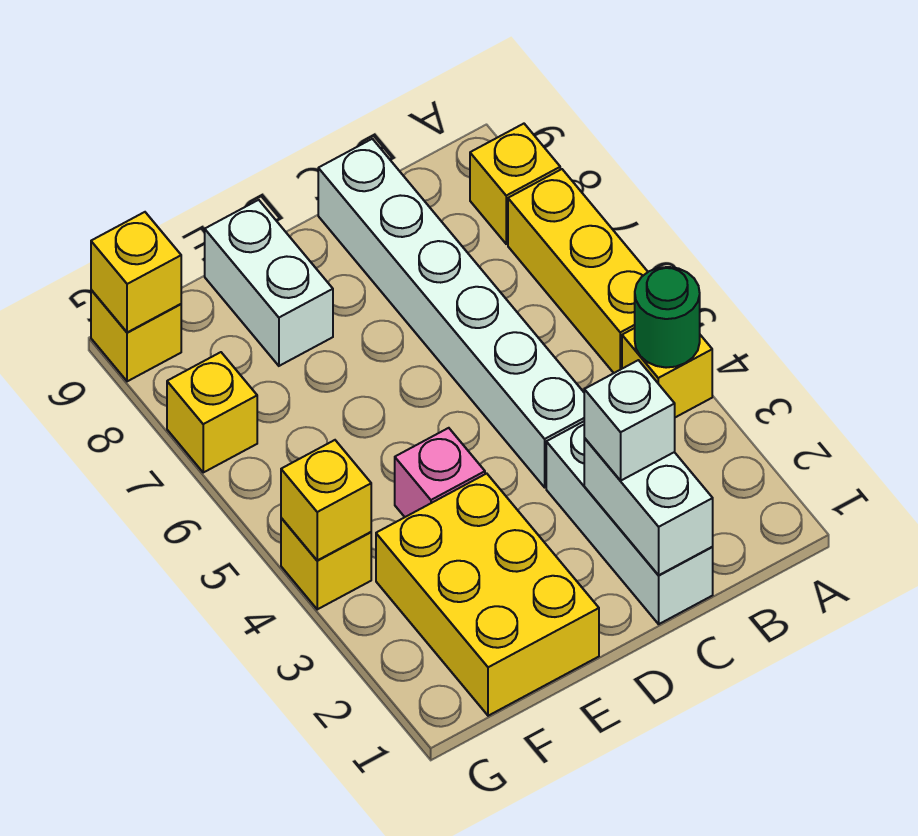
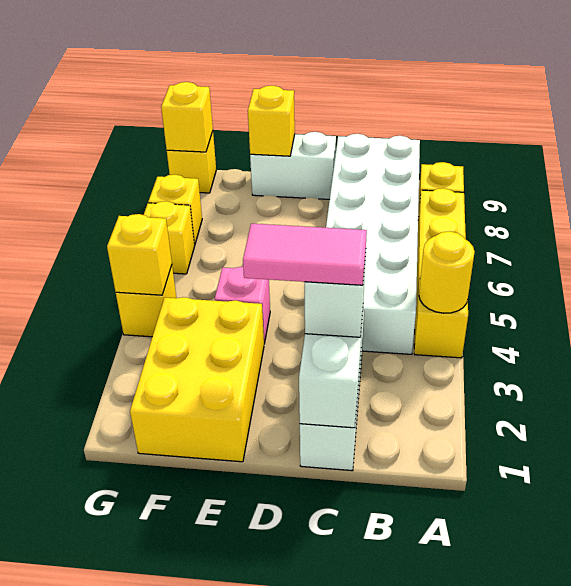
green round brick A4 level 2 -> yellow round brick A4 level 2
none -> pink tile C2:D2 level 4
white brick C4:C9 level 1 -> white brick B4:C9 level 1
white brick E8:E9 level 1 -> white brick D9:E9 level 1
none -> yellow brick E9 level 2
none -> yellow brick G6 level 1

